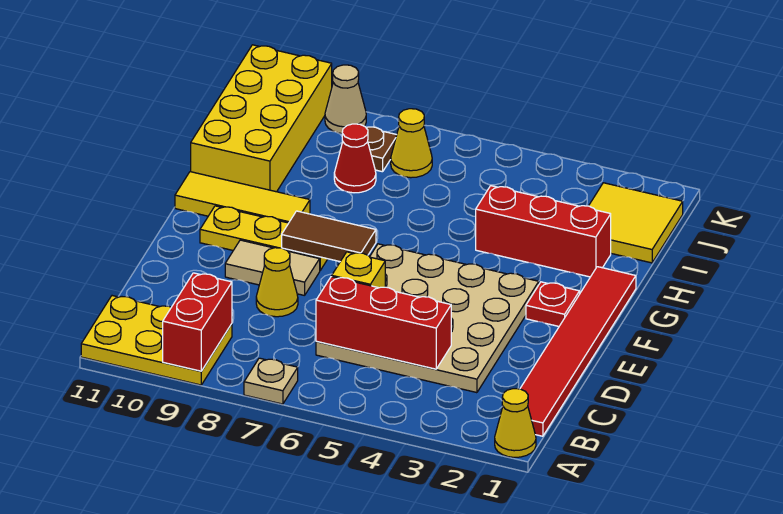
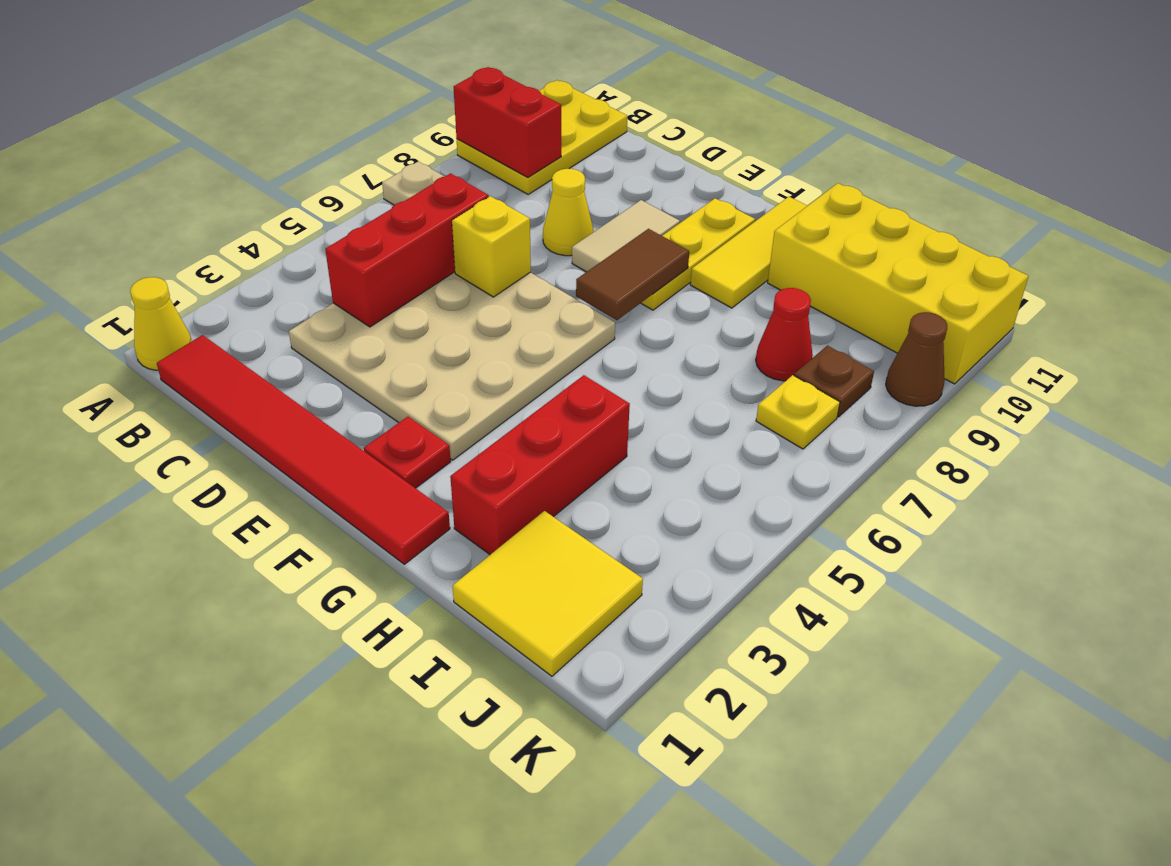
yellow cone J7 level 1 -> yellow plate J7 level 1
tan cone K9 level 1 -> brown cone K9 level 1

